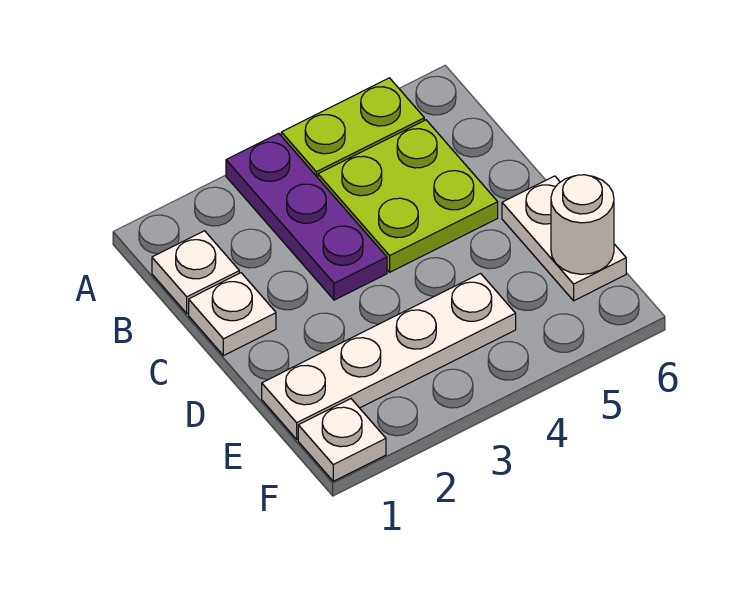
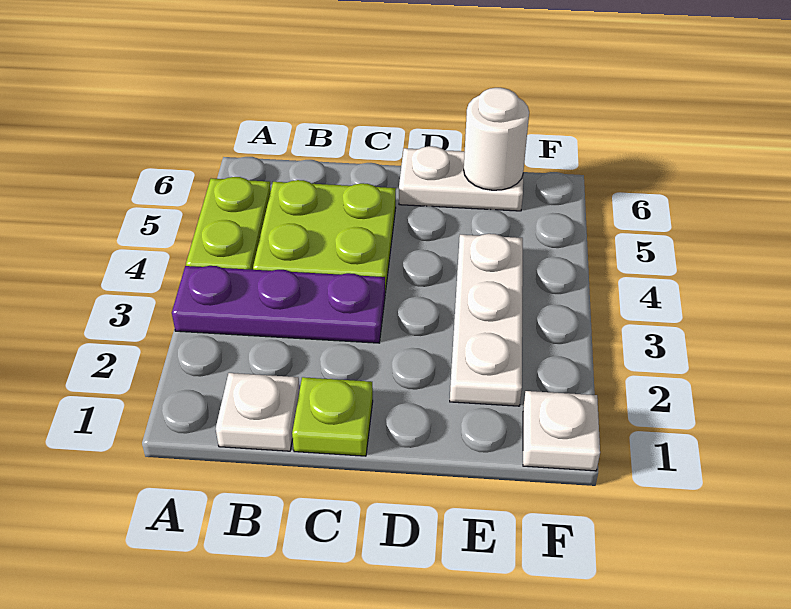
white plate C1 level 1 -> lime plate C1 level 1
white plate E1:E4 level 1 -> white plate E2:E4 level 1

